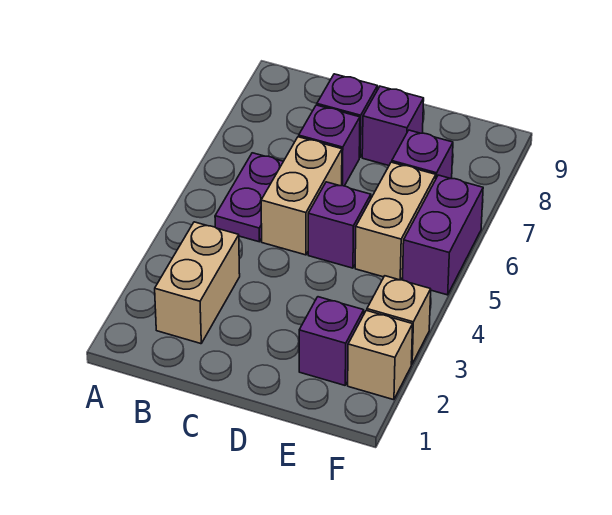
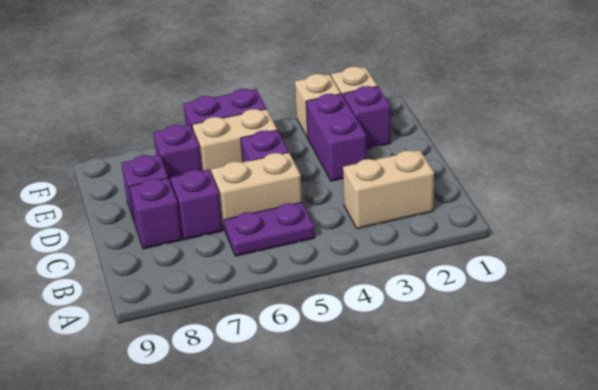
none -> purple brick D3:E3 level 1

